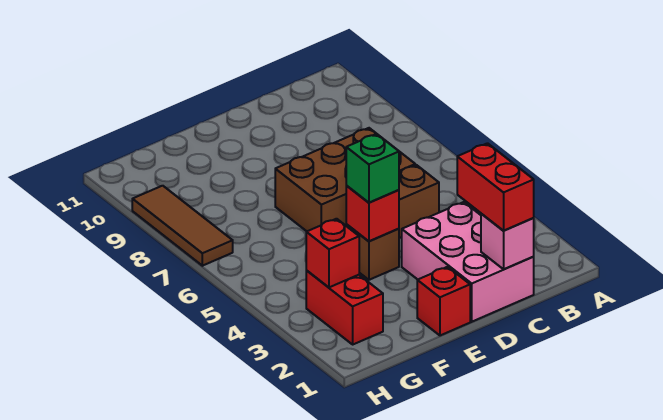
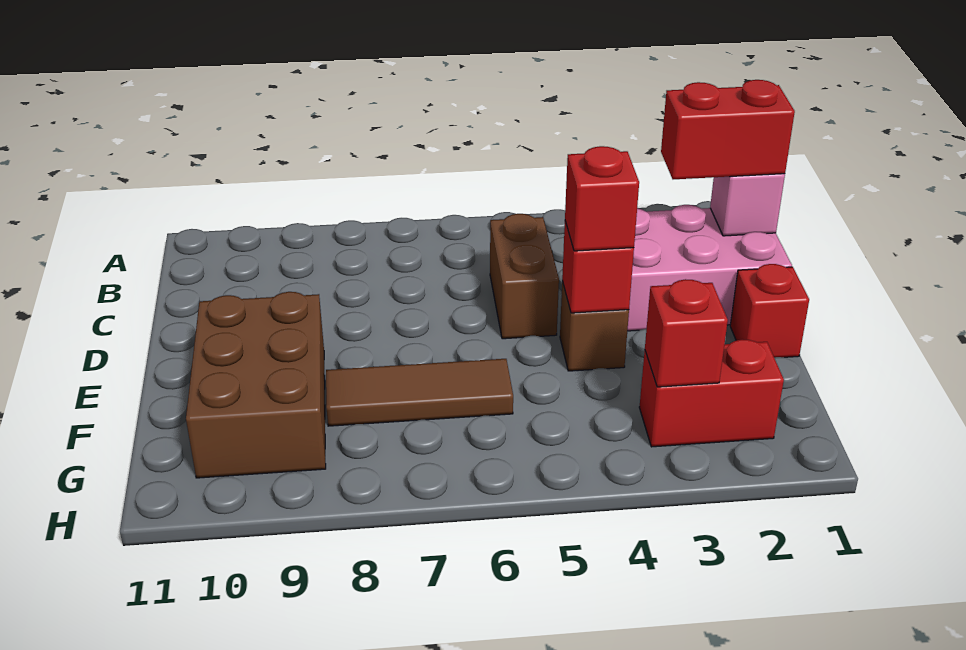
brown brick C6:E7 level 1 -> brown brick E9:G10 level 1
green brick E4 level 3 -> red brick E4 level 3
brown tile H7:H9 level 1 -> brown tile F6:F8 level 1

